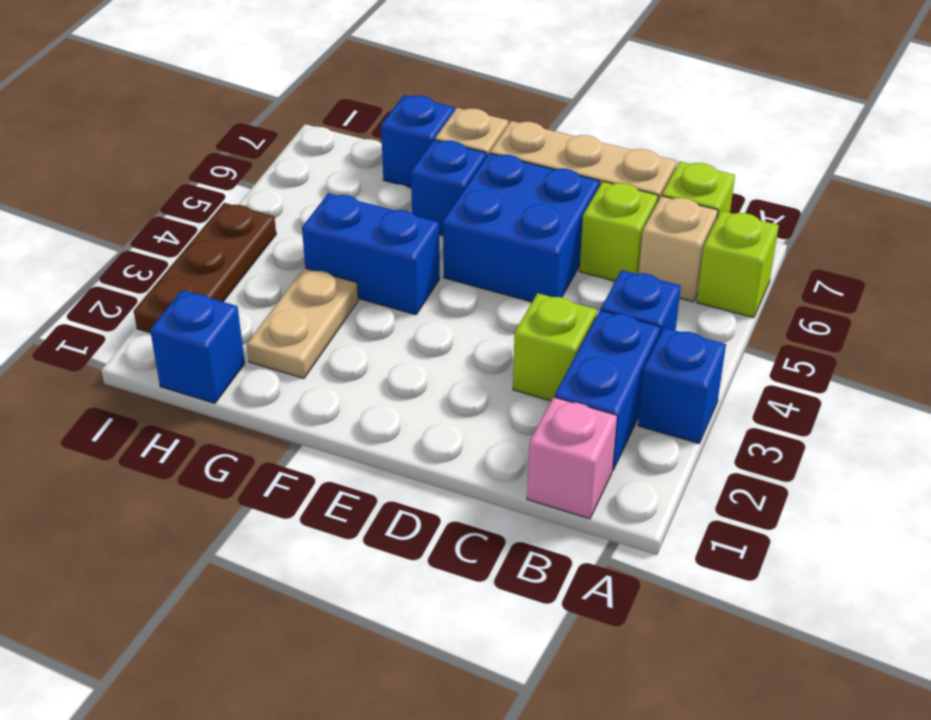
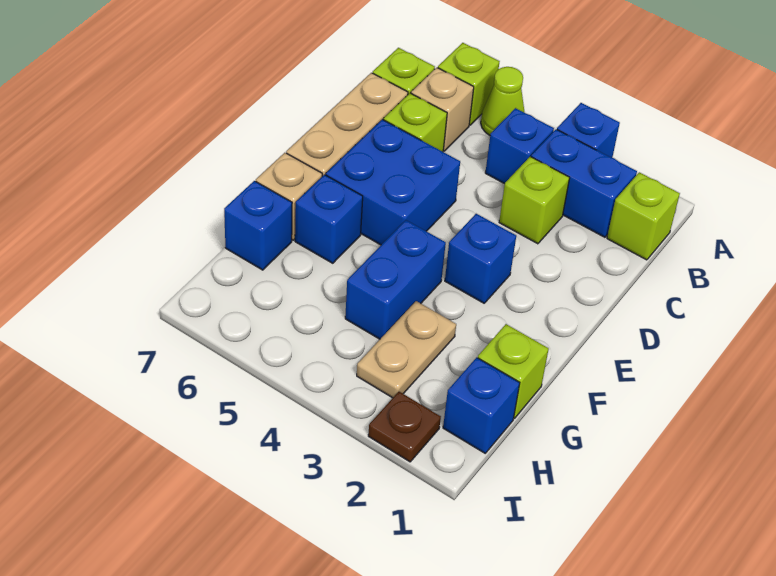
none -> lime cone A5 level 1
pink brick B1 level 1 -> lime brick B1 level 1
none -> blue brick E3 level 1
none -> lime brick G1 level 1
tan plate G2:G3 level 1 -> tan plate G3:H3 level 1
brown plate I2:I4 level 1 -> brown plate I2 level 1

